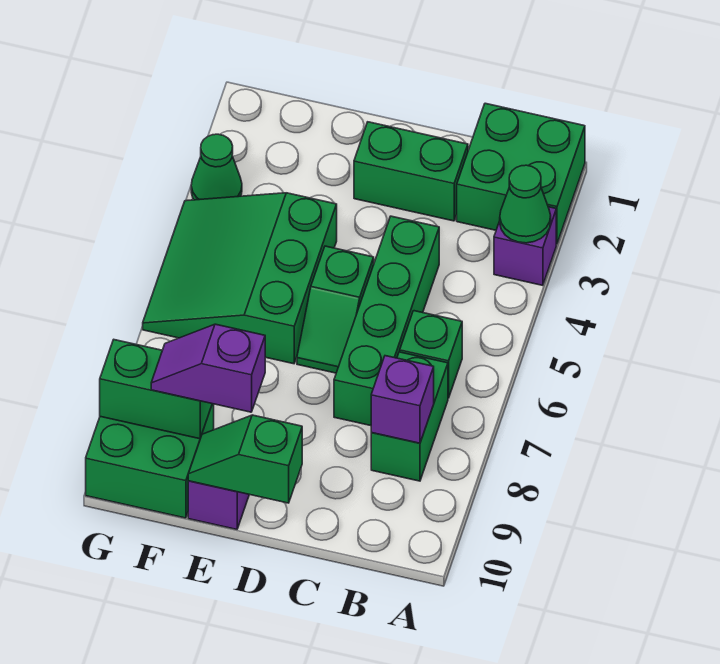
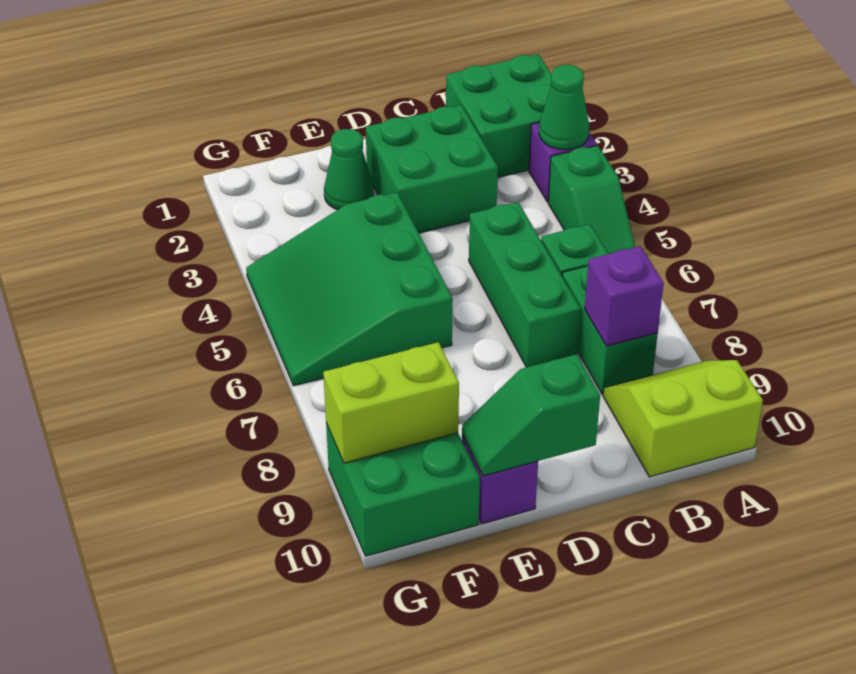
none -> lime slope A9:B10 level 1 top 10
green brick C2:D2 level 1 -> green brick C2:D3 level 1
green brick C4:C7 level 1 -> green brick C5:C7 level 1
green slope D5:D6 level 1 top 5 -> green slope A4:A5 level 1 top 4
purple slope E9:F9 level 3 top E -> none
green brick F9:G9 level 2 -> lime brick F9:G9 level 2
green cone G3 level 1 -> green cone E2 level 1

